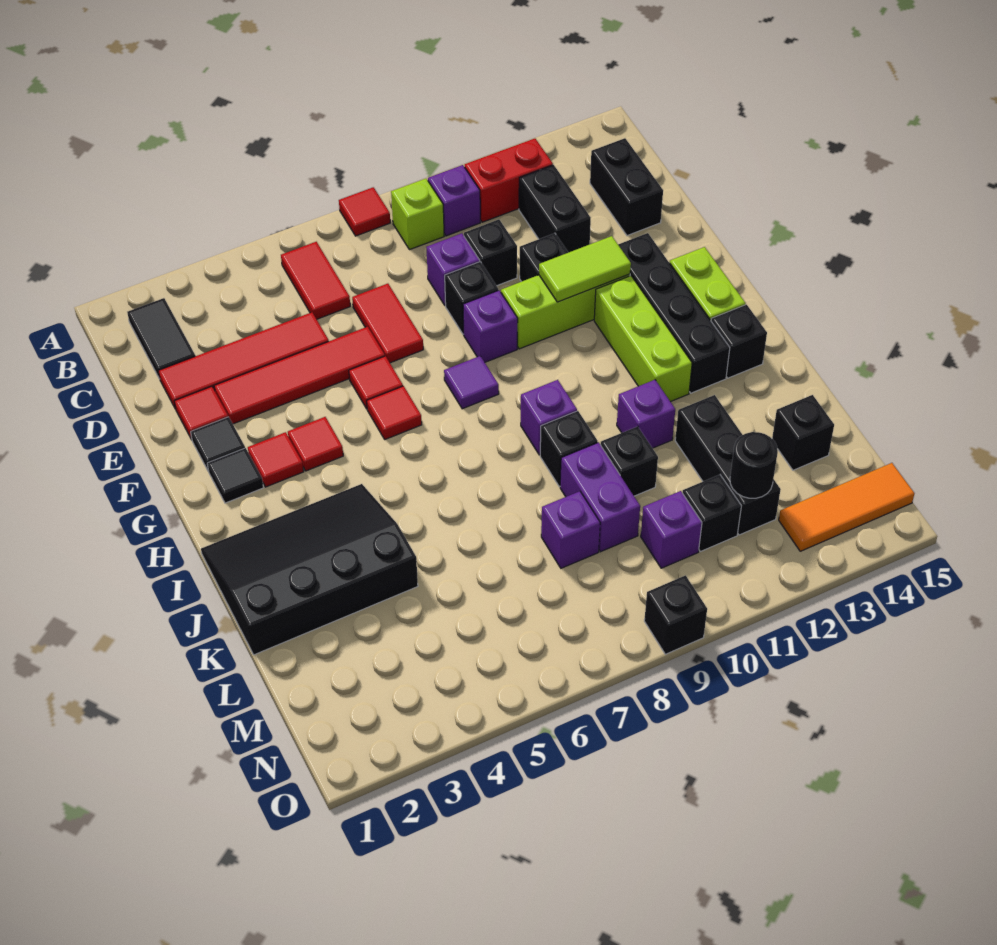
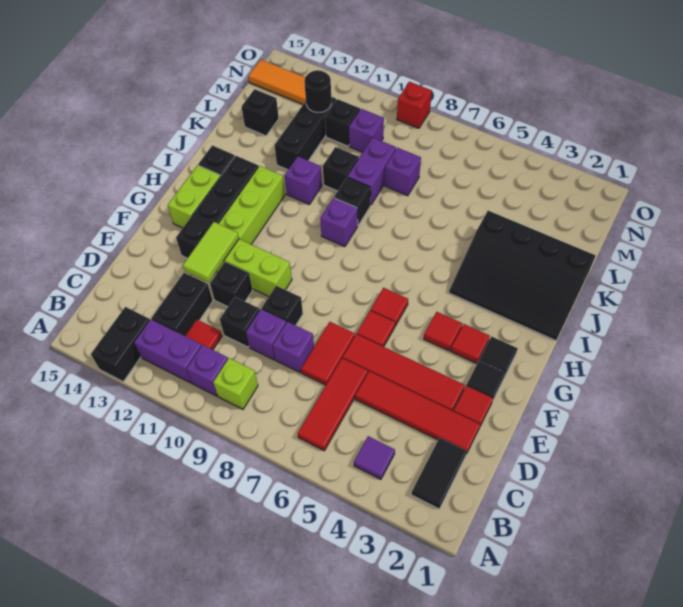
red tile A8 level 1 -> red tile C11 level 1
red tile B6:C6 level 1 -> red tile B6:D6 level 1
red brick B11:B12 level 1 -> purple brick B11:B12 level 1
black brick C14:D14 level 1 -> black brick A13:B13 level 1
purple brick F9 level 1 -> purple brick D8 level 1
lime tile F11:F12 level 2 -> lime tile E12:F12 level 2
purple tile G8 level 1 -> purple tile B4 level 1
black brick O9 level 1 -> red brick O9 level 1

